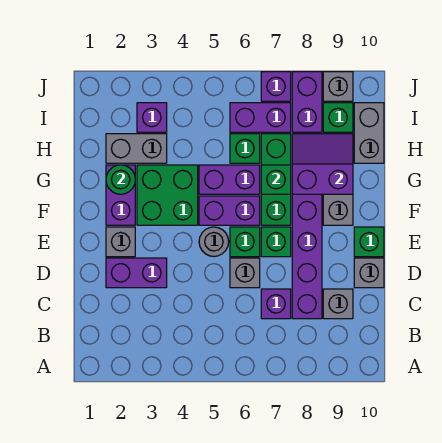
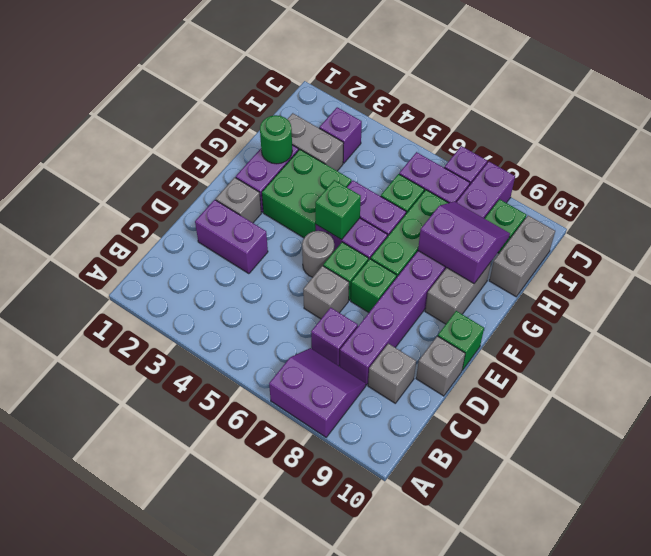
none -> purple slope A7:B8 level 1 top A
green brick G7 level 2 -> green brick F5 level 2
grey brick J9 level 1 -> none

